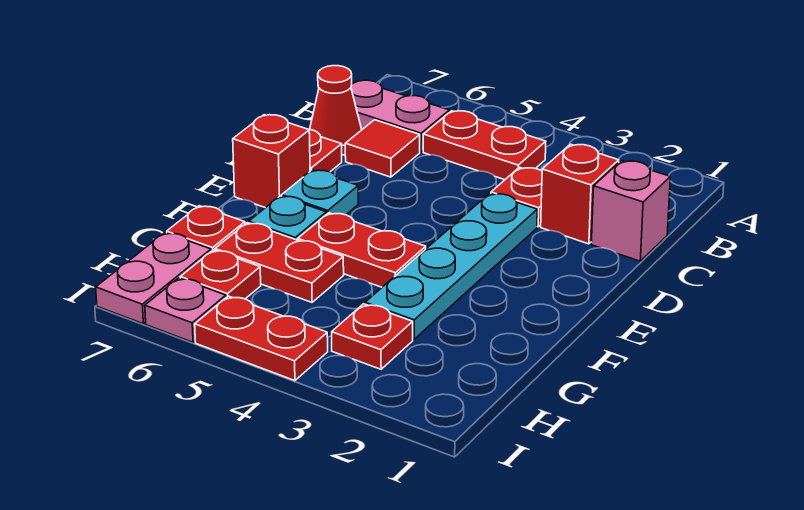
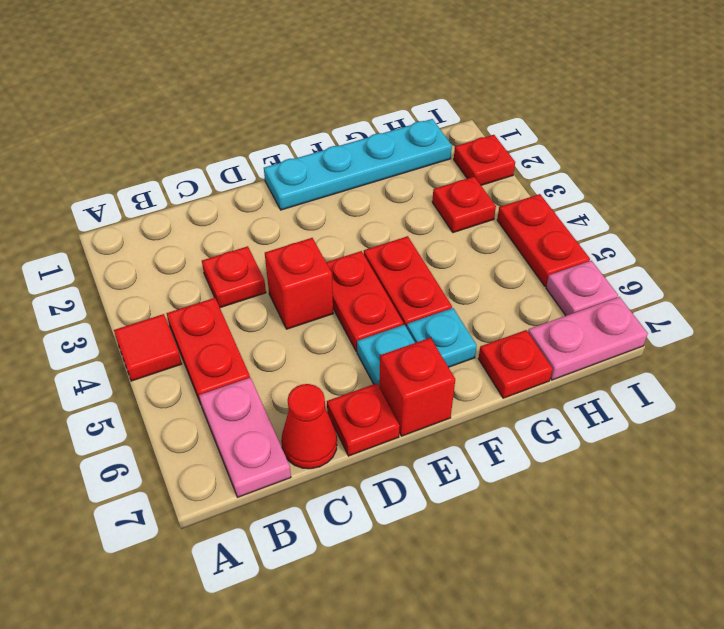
pink brick C1 level 1 -> none
red brick C2 level 1 -> red brick D4 level 1
red tile C6 level 1 -> red tile A4 level 1
cyan plate D3:G3 level 1 -> cyan plate E1:H1 level 1
red plate G5:G6 level 1 -> red plate E4:E5 level 1
red plate H6 level 1 -> red plate I2 level 1

